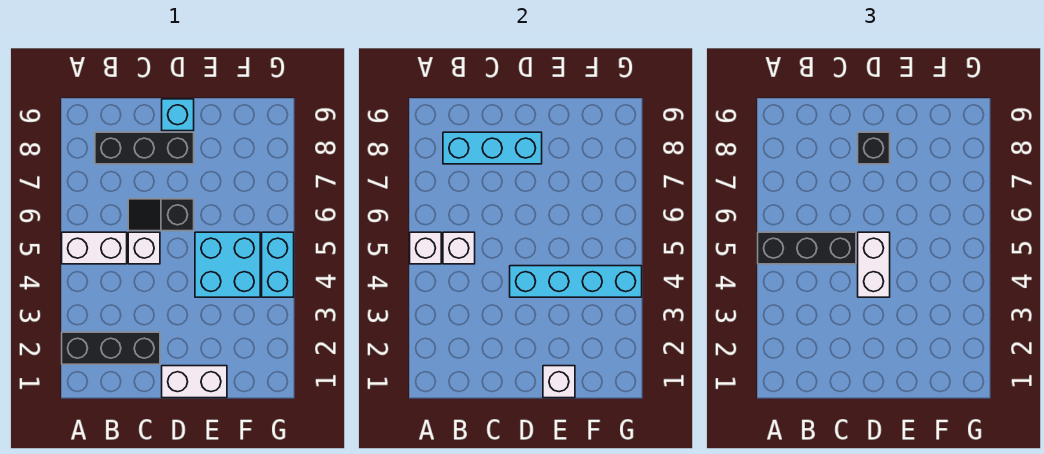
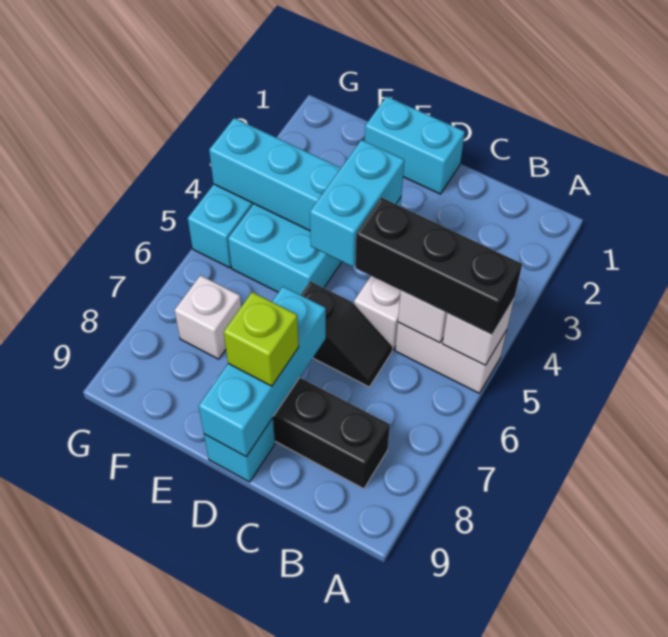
black brick A2:C2 level 1 -> none
cyan brick B8:D8 level 2 -> cyan brick D7:D9 level 2
white brick D1:E1 level 1 -> cyan brick D1:E1 level 1
white brick D4:D5 level 3 -> cyan brick D4:D5 level 3
black brick D8 level 3 -> lime brick D8 level 3
white brick E1 level 2 -> white brick F7 level 1

